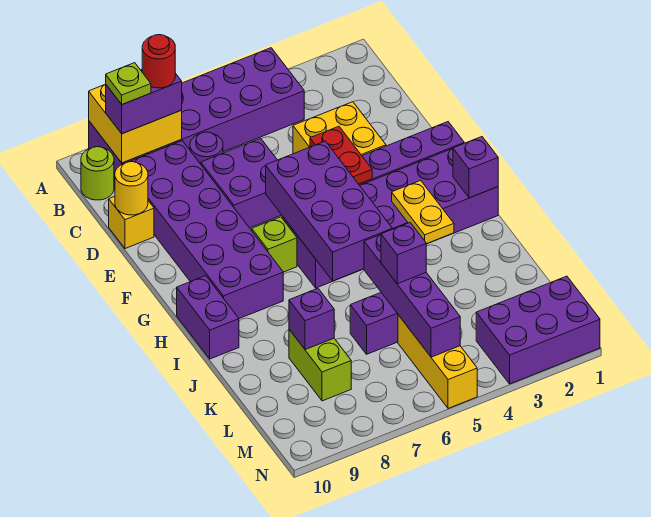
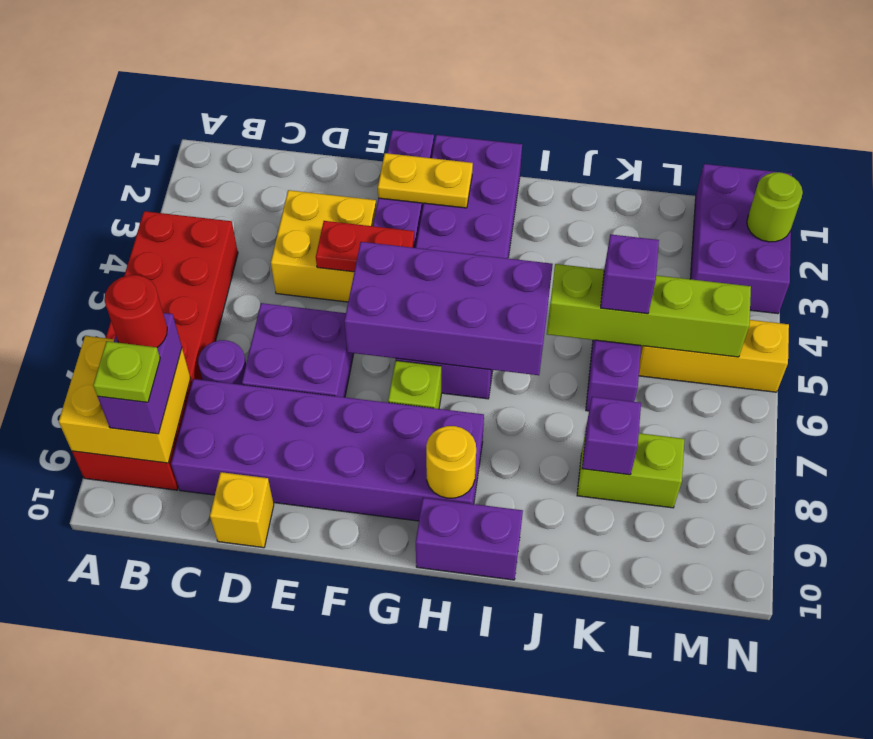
purple brick A4:B9 level 1 -> red brick A4:B9 level 1
lime round brick B10 level 1 -> lime round brick N2 level 2
yellow round brick D10 level 2 -> yellow round brick H9 level 2
purple brick H1 level 2 -> none
yellow plate H3:I3 level 2 -> yellow plate F2:G2 level 2
purple brick J5:M5 level 2 -> lime brick J5:M5 level 2

